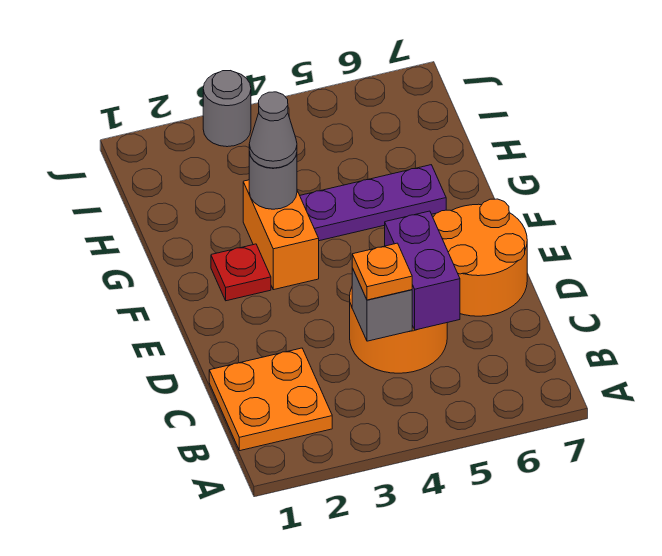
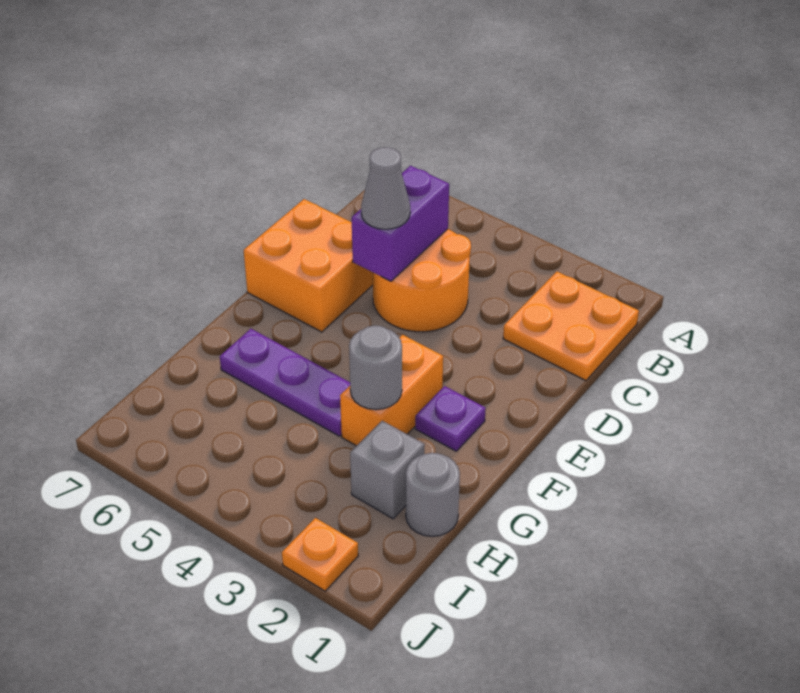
grey brick C4 level 2 -> grey brick H2 level 1
orange plate C4 level 3 -> orange plate J2 level 1
orange round brick D6:E7 level 1 -> orange brick D6:E7 level 1
red plate F2 level 1 -> purple plate F2 level 1
grey cone G3 level 3 -> grey cone D5 level 3
grey round brick J3 level 1 -> grey round brick H1 level 1

